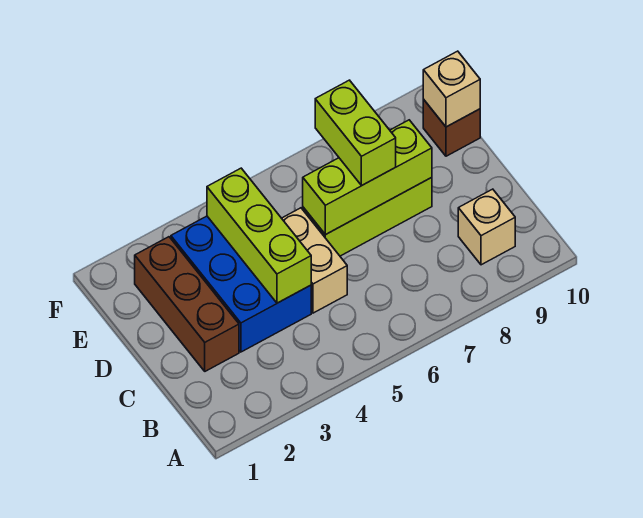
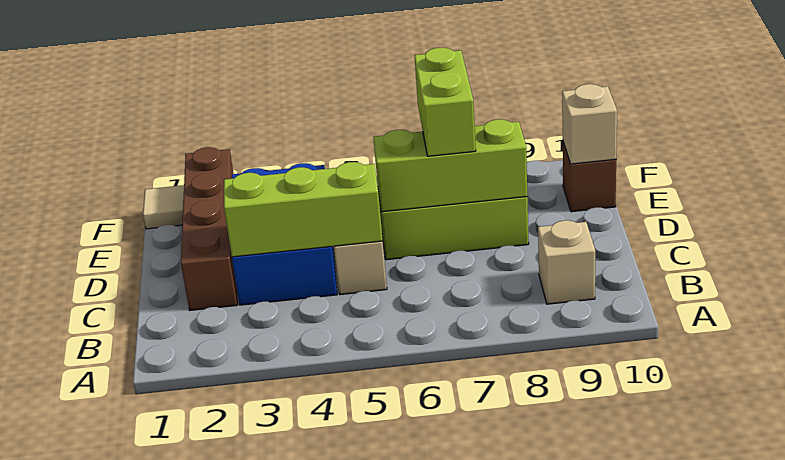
brown brick C2:E2 level 1 -> brown brick C2:F2 level 1
lime brick C4:E4 level 2 -> lime brick C3:C5 level 2
none -> tan tile F1 level 1

